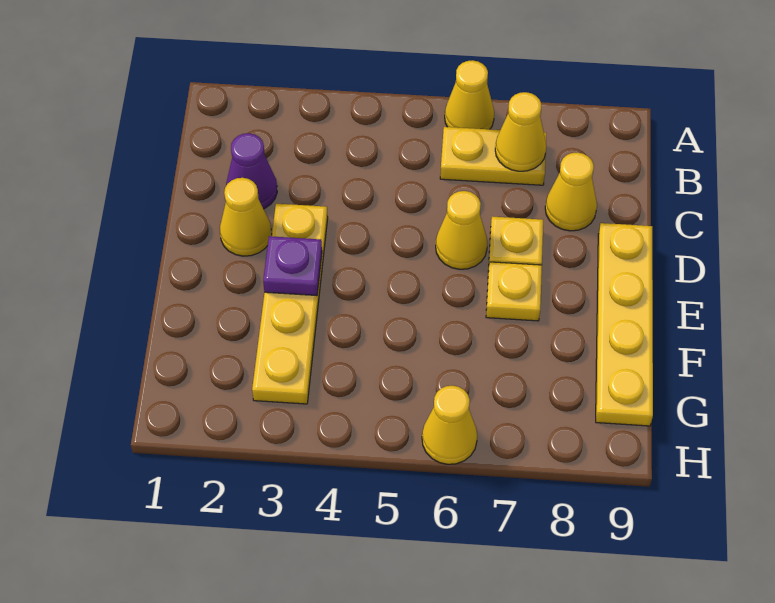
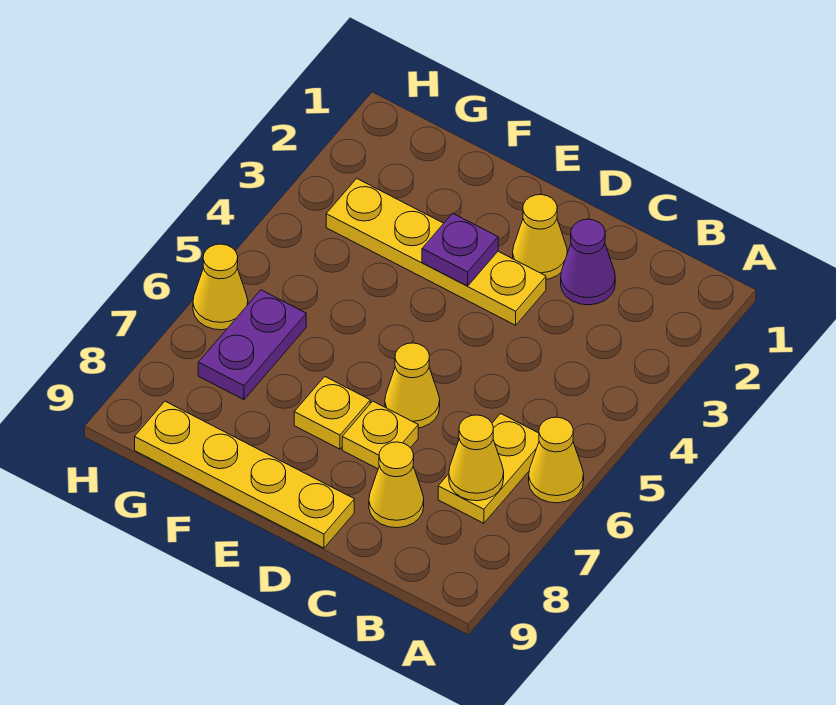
none -> purple plate G6:G7 level 1

